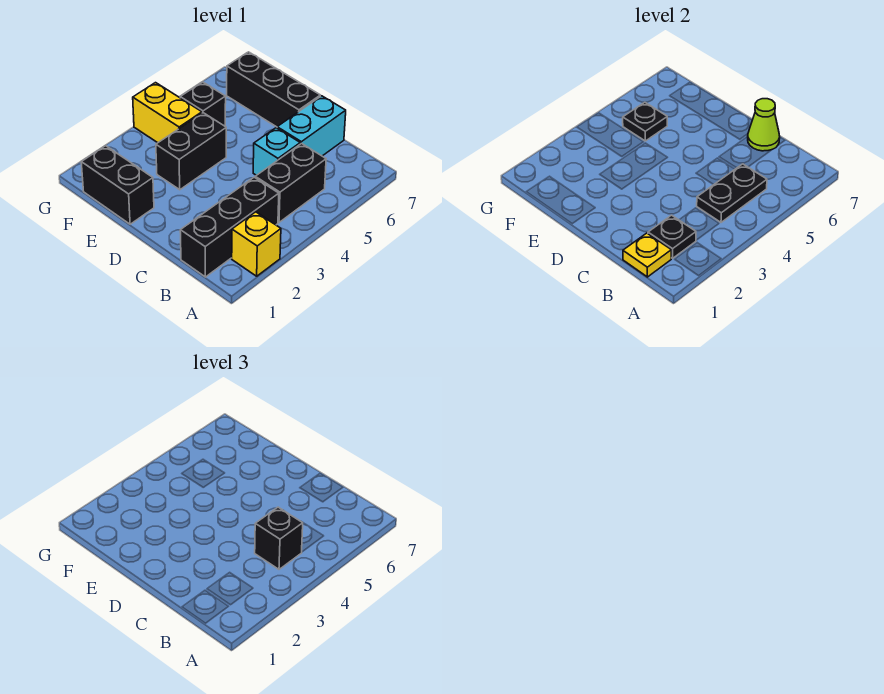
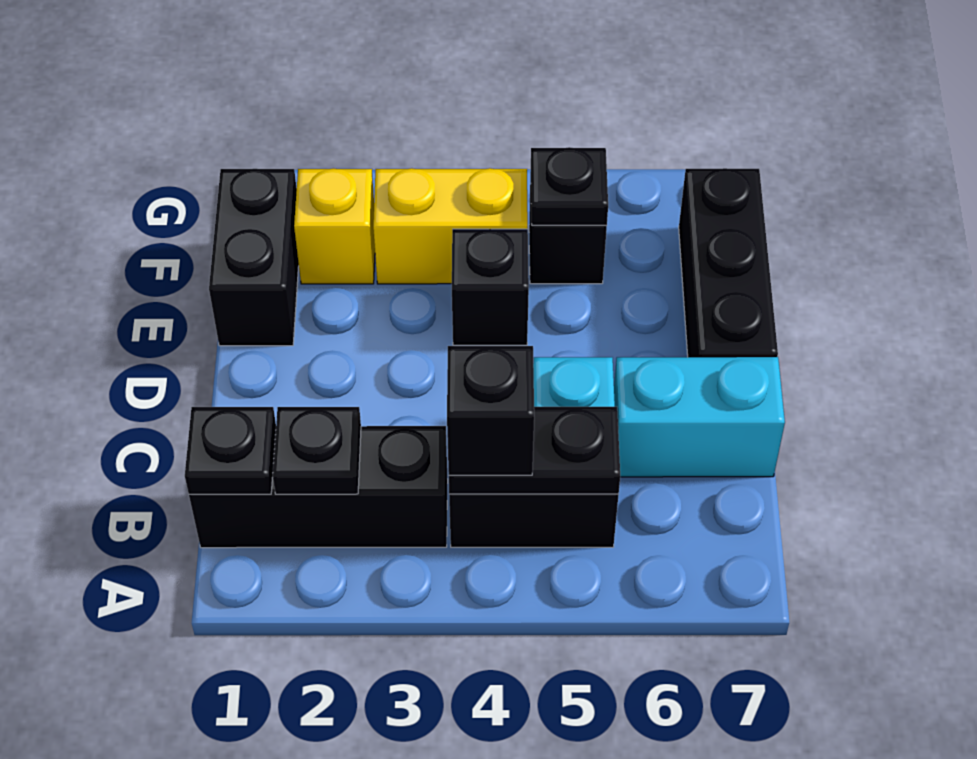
yellow brick A2 level 1 -> yellow brick F2 level 1
yellow plate B1 level 2 -> black plate B1 level 2
lime cone C7 level 2 -> none
black brick E3:E4 level 1 -> black brick E4 level 1
yellow brick F4:G4 level 1 -> yellow brick F3:F4 level 1

